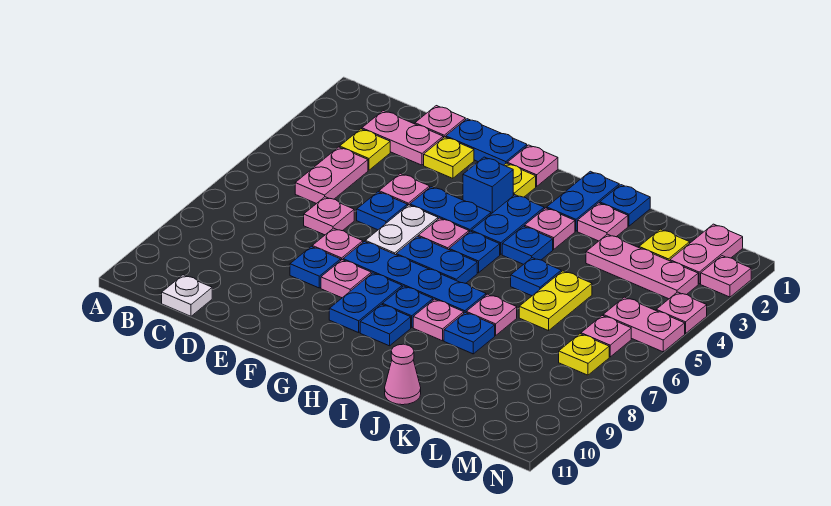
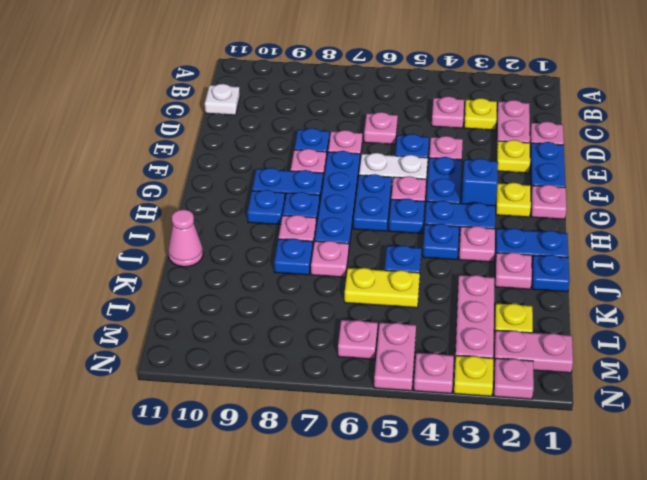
pink plate C4:C5 level 1 -> pink plate C4 level 1
yellow plate M7 level 1 -> yellow plate N3 level 1

